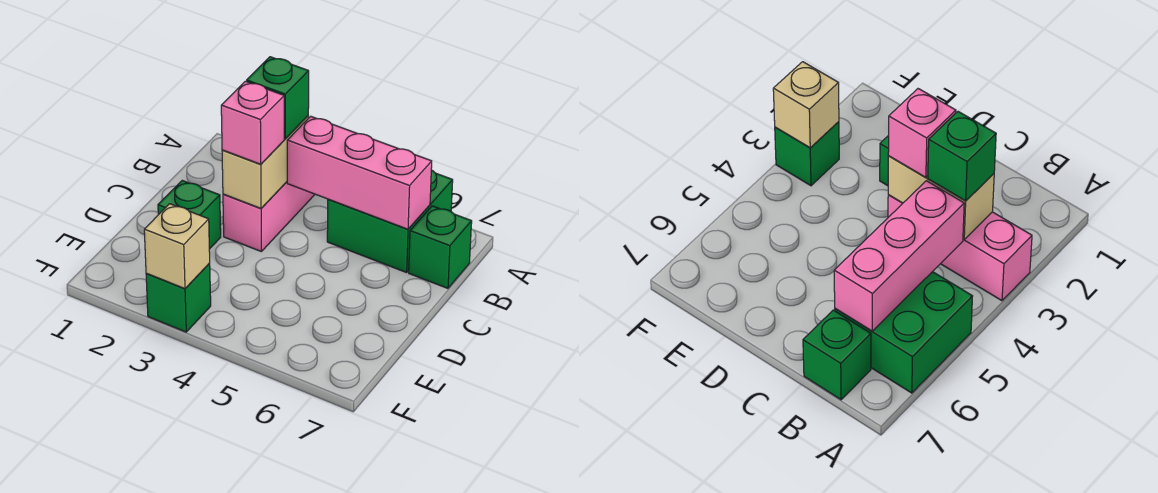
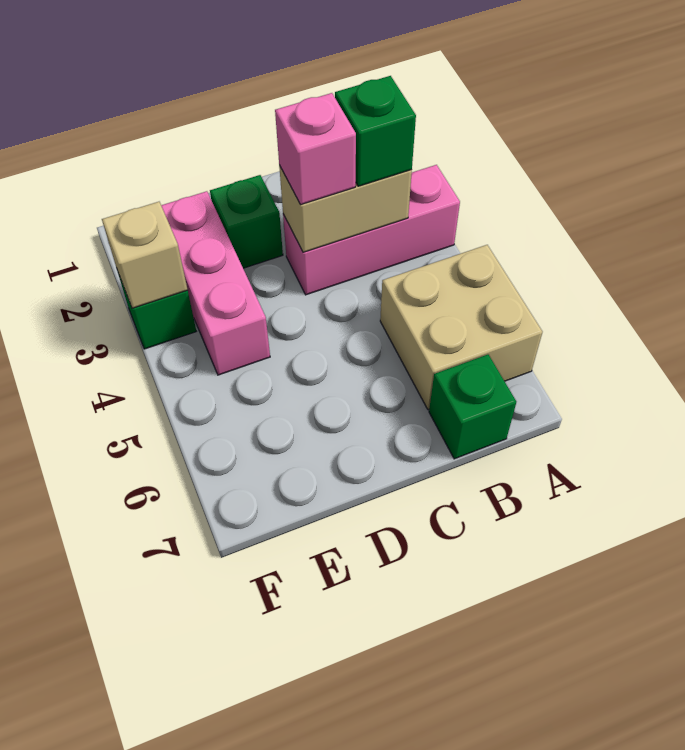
green brick A5:B6 level 1 -> tan brick A5:B6 level 1
pink brick B4:B6 level 2 -> pink brick E2:E4 level 1

